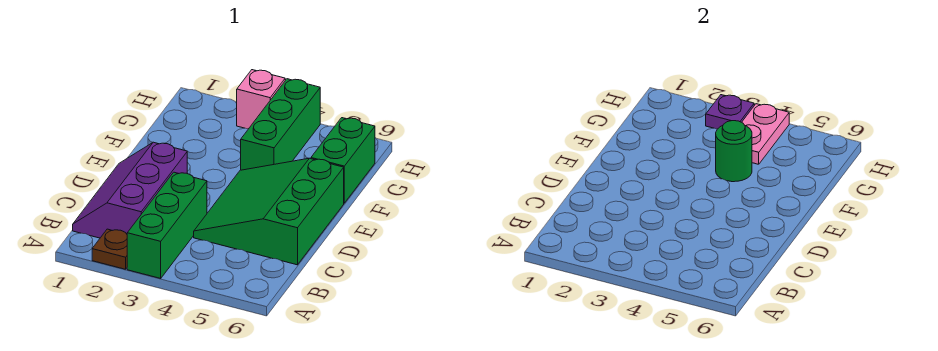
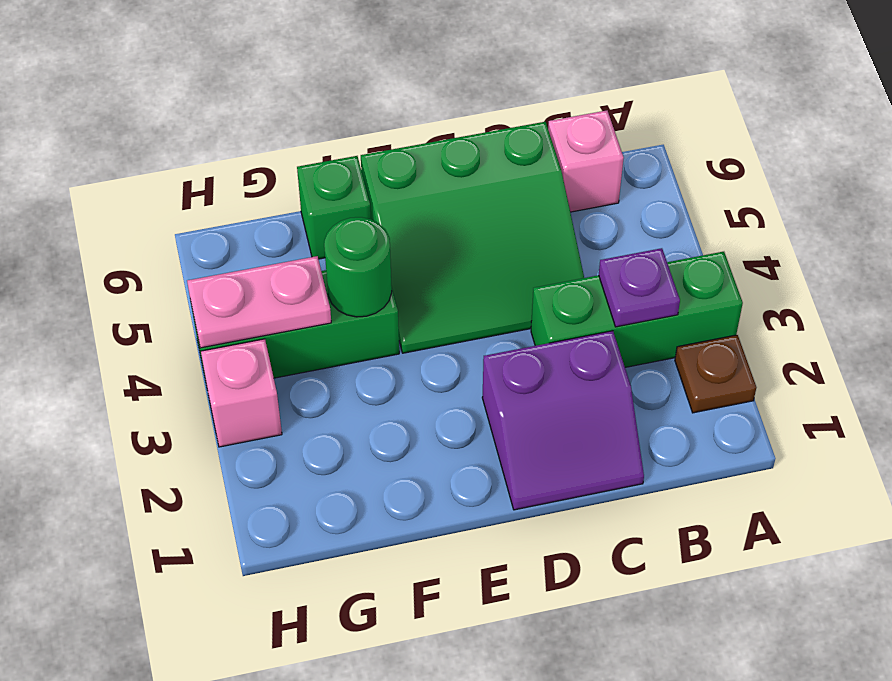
purple slope B1:D2 level 1 top 2 -> purple slope C1:D2 level 1 top 2
none -> pink brick B6 level 1
green brick F6:G6 level 1 -> green brick F6 level 1
purple plate H3 level 2 -> purple plate B3 level 2

